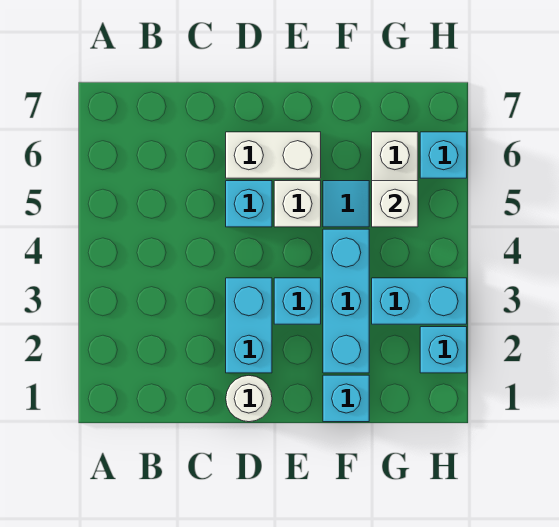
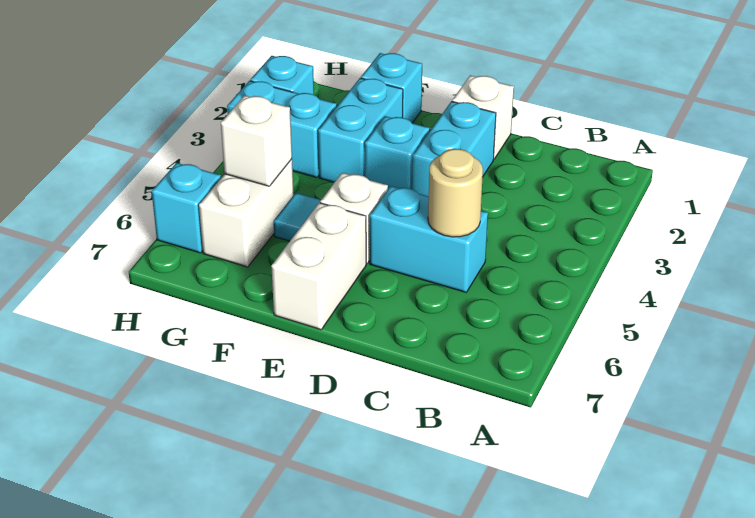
none -> tan round brick C5 level 2
white round brick D1 level 1 -> white brick D1 level 1
cyan brick D5 level 1 -> cyan brick C5:D5 level 1
white brick D6:E6 level 1 -> white brick E6:E7 level 1
cyan brick F2:F4 level 1 -> cyan brick F2:F3 level 1

